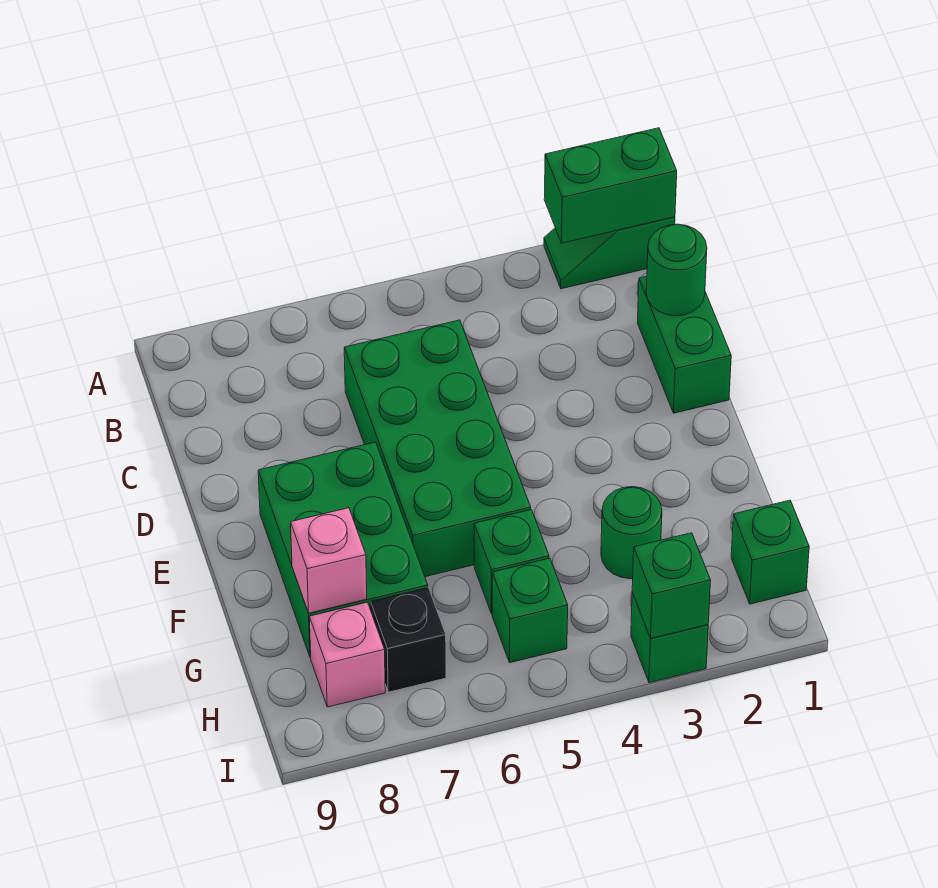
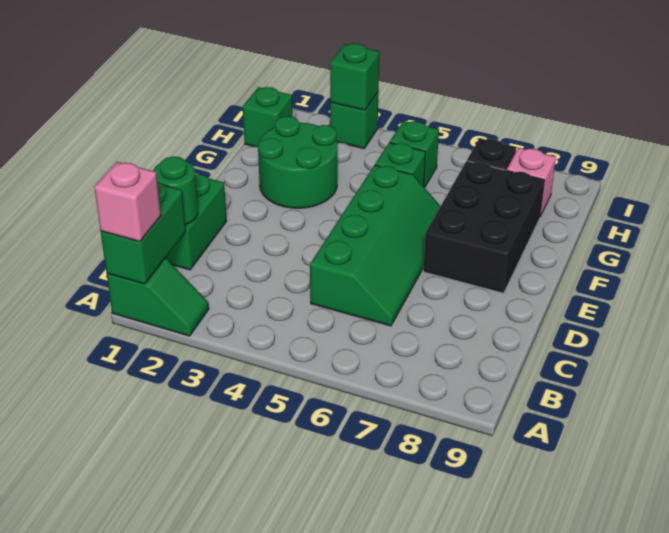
green brick A1:A2 level 2 -> green brick A1:B1 level 2
green brick C5:F6 level 1 -> green slope C5:F6 level 1 top 5
green brick E7:G8 level 1 -> black brick E7:G8 level 1
green round brick G3 level 1 -> green round brick F2:G3 level 1
pink brick G8 level 2 -> pink brick A1 level 3

